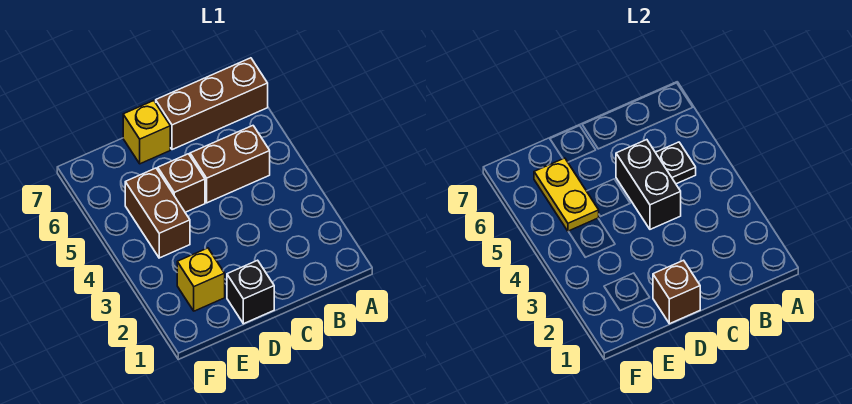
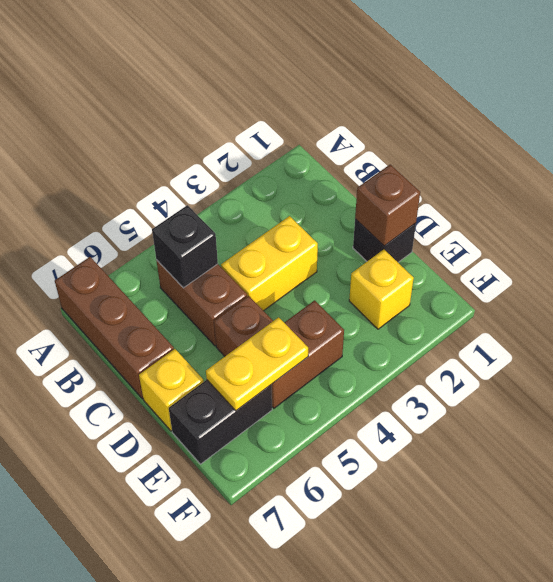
black plate B5 level 2 -> black brick B5 level 2
none -> yellow brick C3:C4 level 1
black brick C4:C5 level 2 -> black brick E6:E7 level 1

